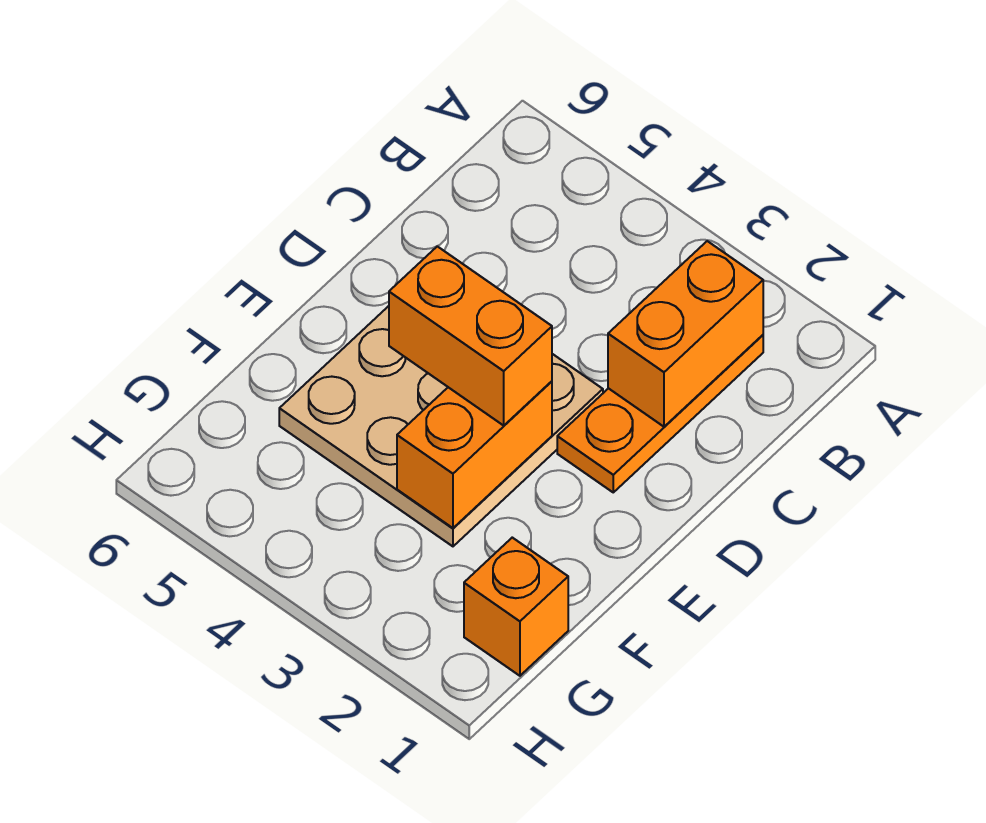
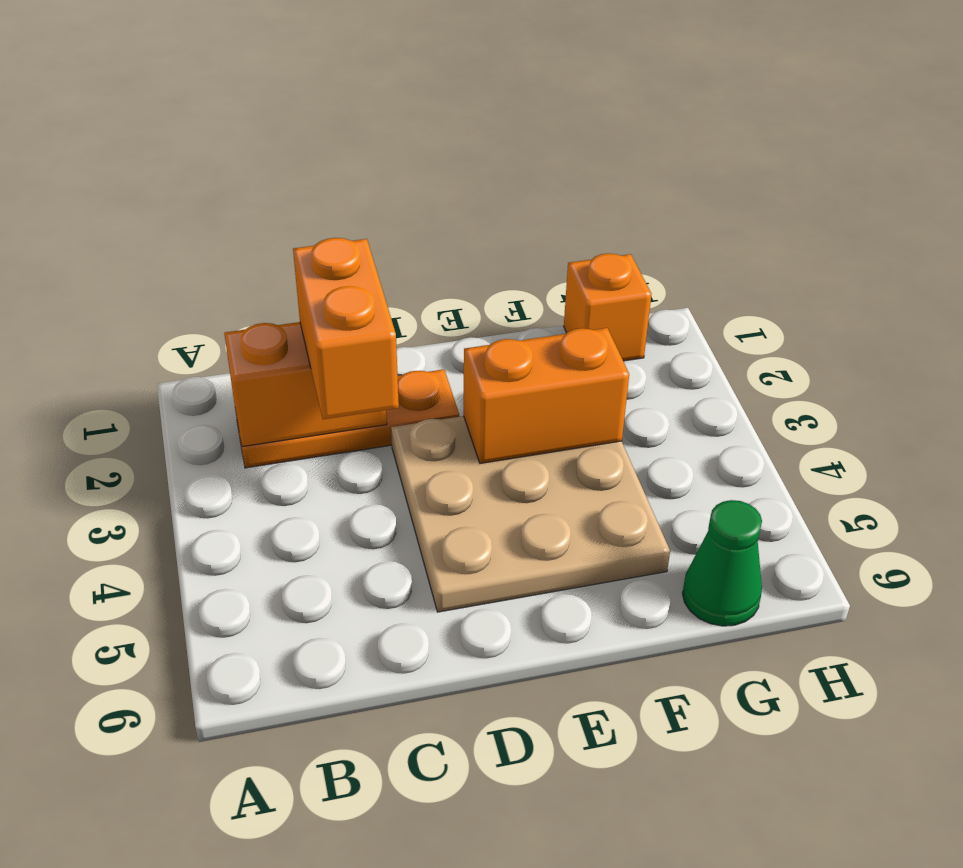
orange brick E3:E4 level 3 -> orange brick C2:C3 level 3
none -> green cone G6 level 1

